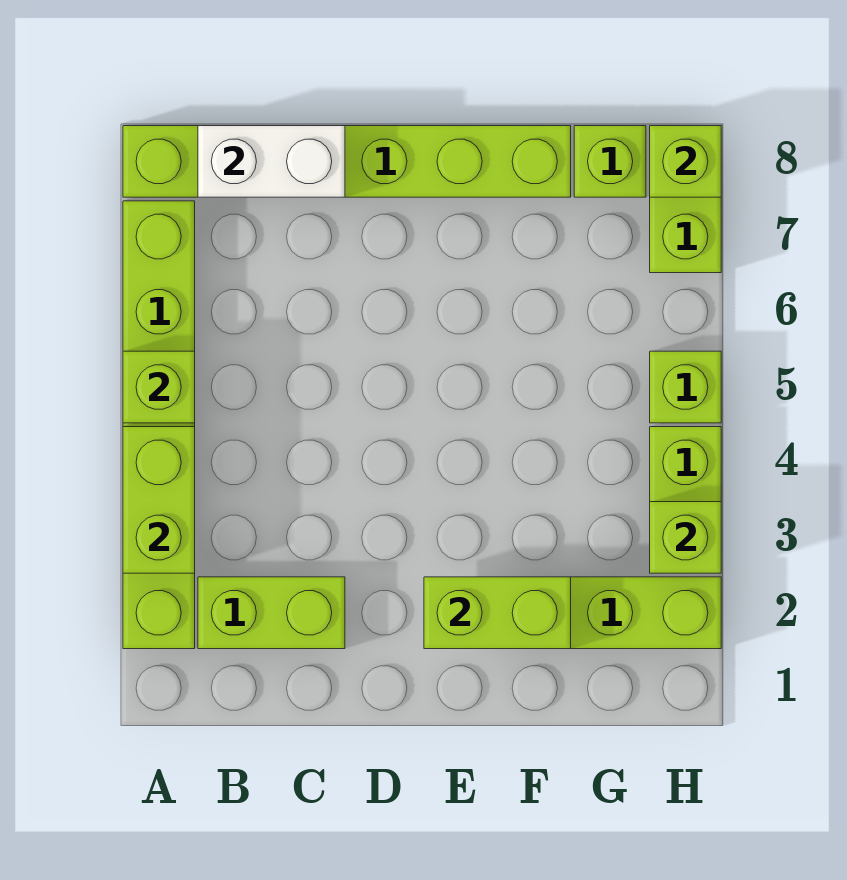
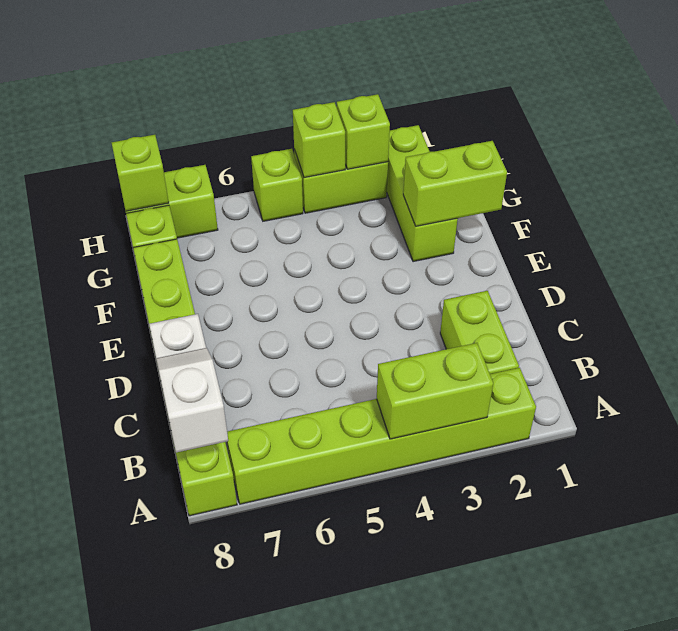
lime brick A5 level 2 -> lime brick H4 level 2
none -> white slope A8:B8 level 3 top A
lime brick E2:F2 level 2 -> lime brick F1:F2 level 2

